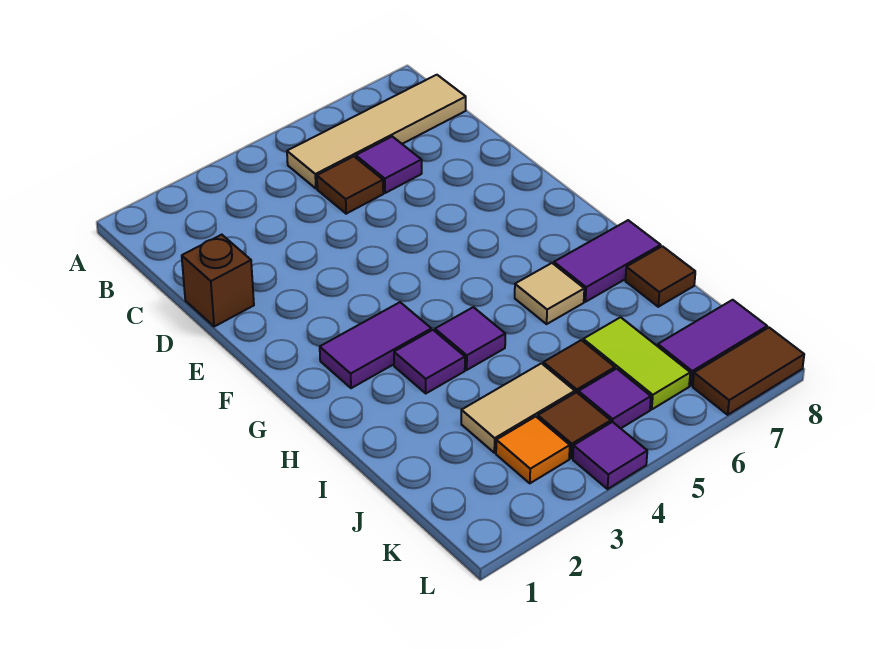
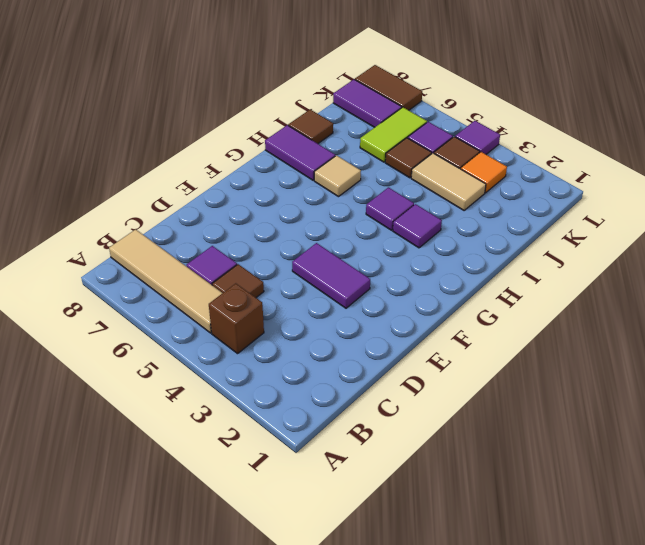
brown brick D1 level 1 -> brown brick B4 level 1
purple tile G2:G3 level 1 -> purple tile E3:E4 level 1

